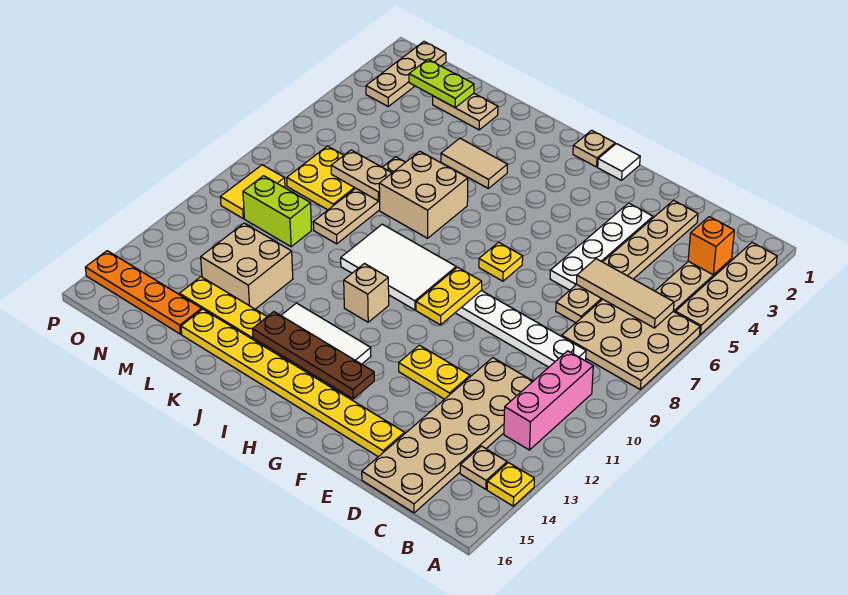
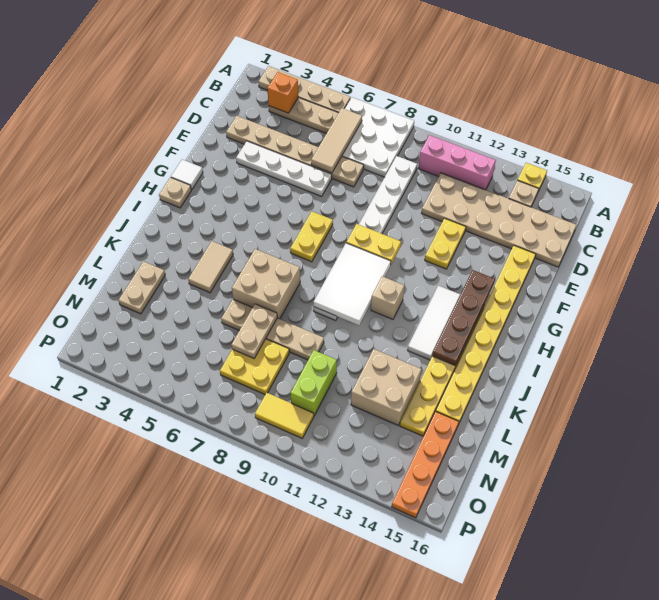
tan plate A6:C8 level 1 -> white plate A6:C8 level 1
yellow plate G7 level 1 -> yellow plate G7:H7 level 1
lime plate M2:N2 level 2 -> none
tan plate O1:O3 level 1 -> none

